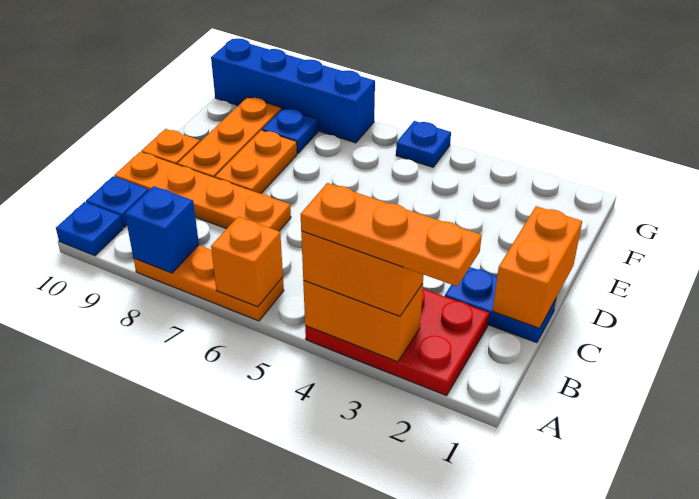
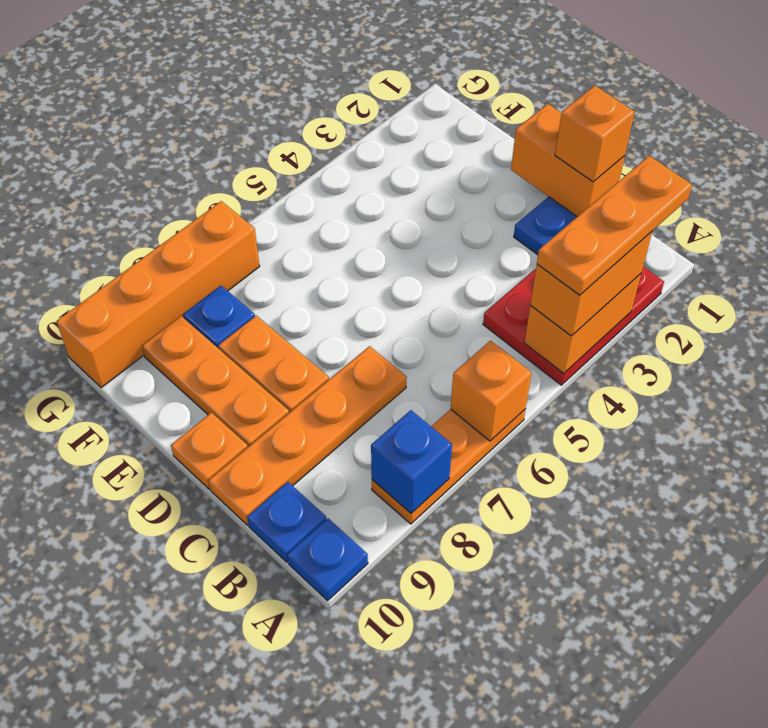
none -> orange brick C1 level 3
blue plate G5 level 1 -> none
blue brick G7:G10 level 1 -> orange brick G7:G10 level 1

